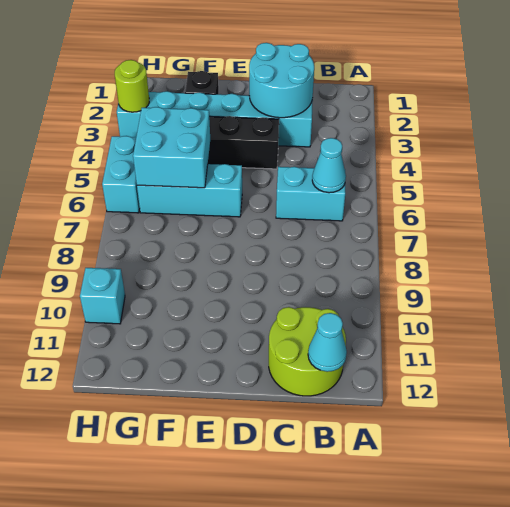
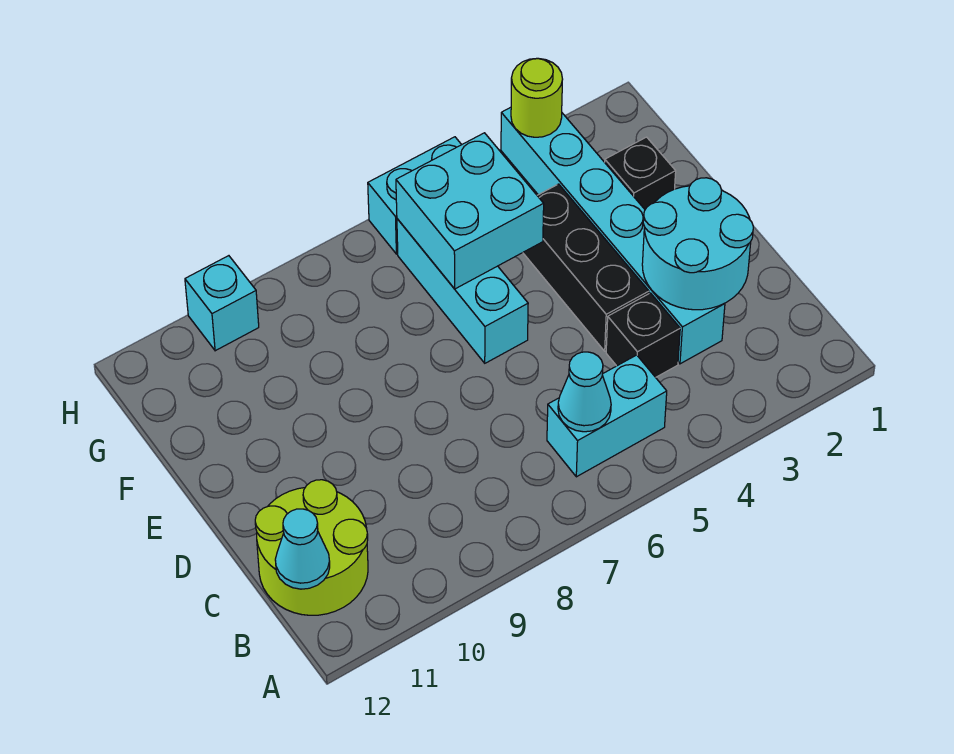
cyan brick B6:C6 level 1 -> cyan brick B5:B6 level 1
none -> black brick C4 level 1

